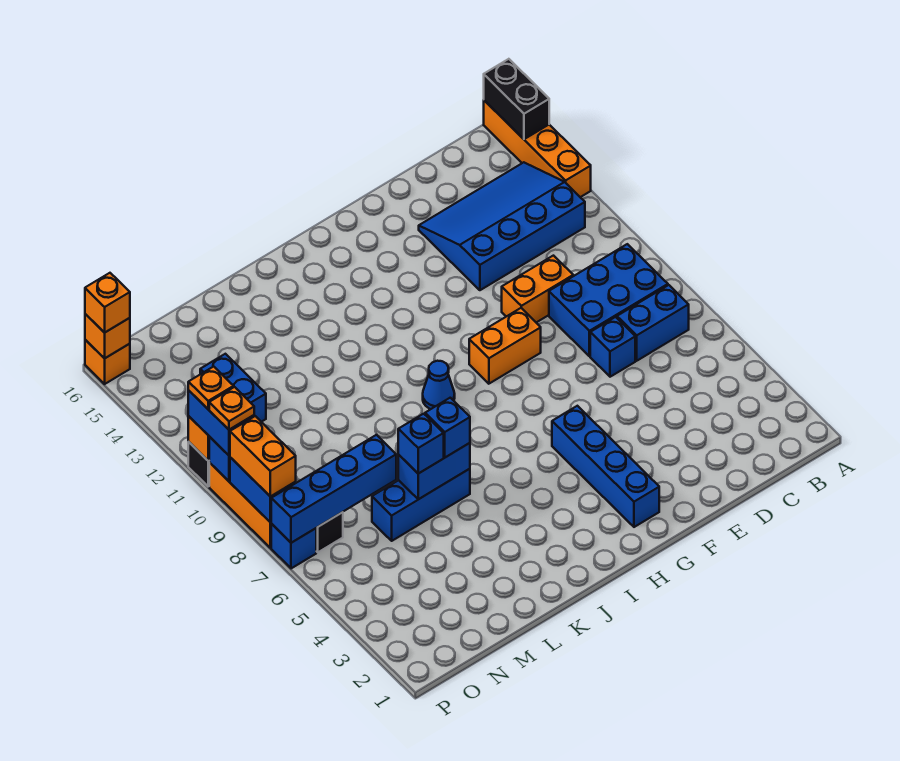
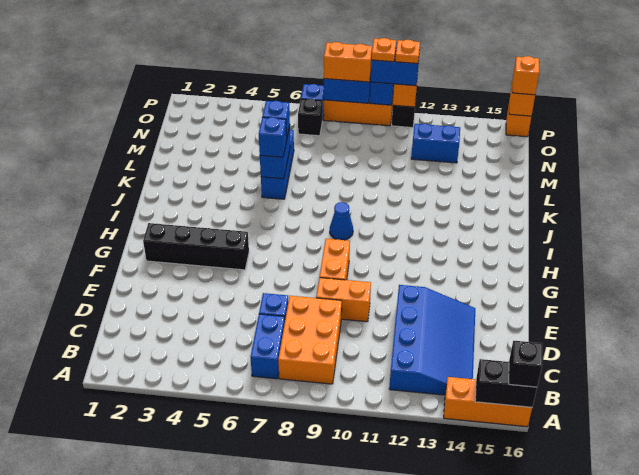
orange brick A13:A16 level 1 -> orange brick A14:A16 level 1
none -> black brick A16 level 3
blue brick B8:D9 level 1 -> orange brick B8:D9 level 1
orange brick D10:E10 level 1 -> orange brick E9:E10 level 1
blue brick G2:G5 level 1 -> black brick G2:G5 level 1
blue brick M7:P7 level 2 -> none

